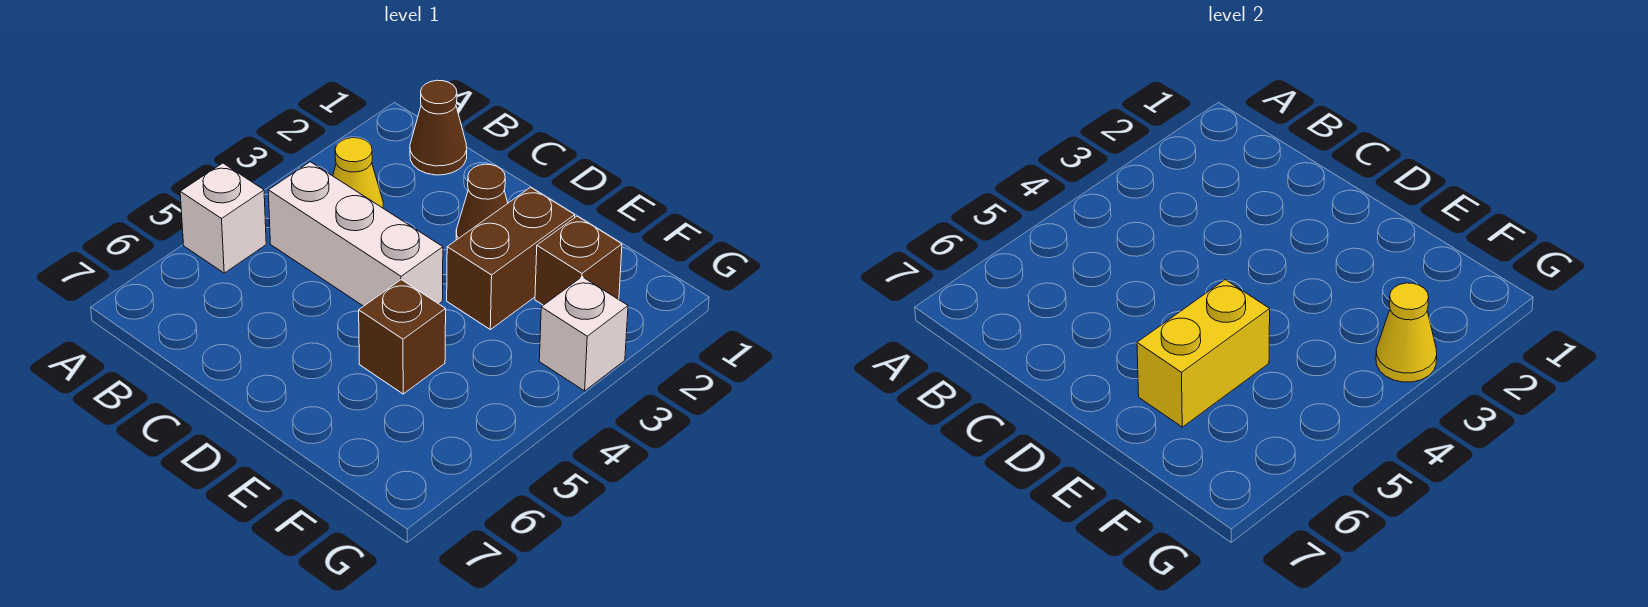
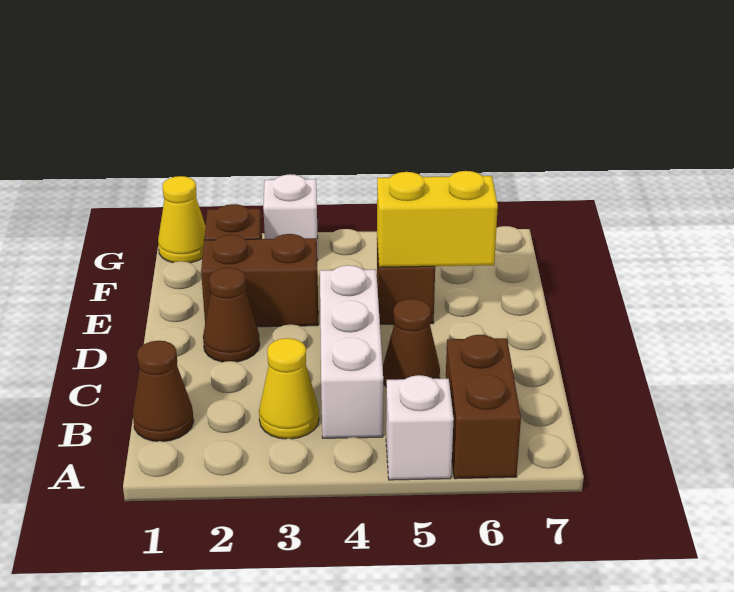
none -> brown brick A6:B6 level 1
none -> brown cone C5 level 1
yellow cone G3 level 2 -> yellow cone G1 level 1

